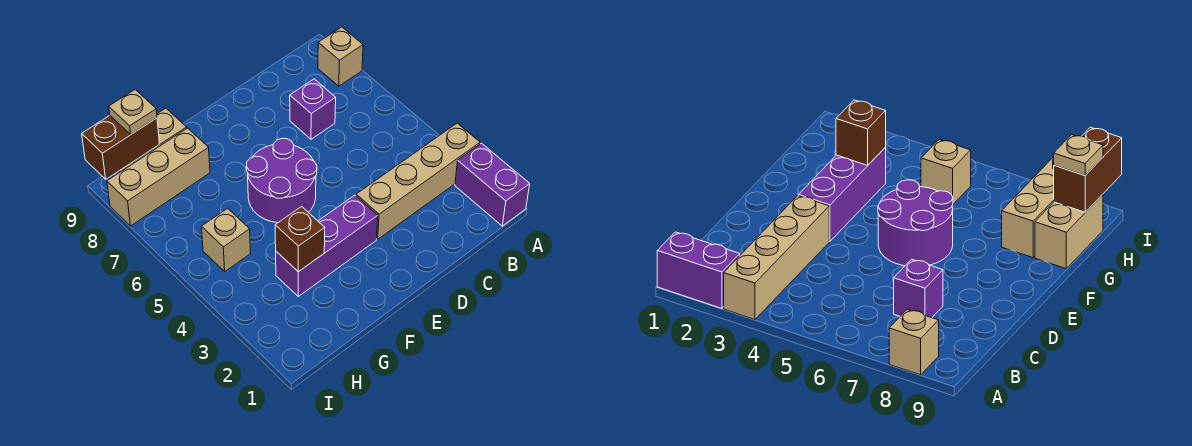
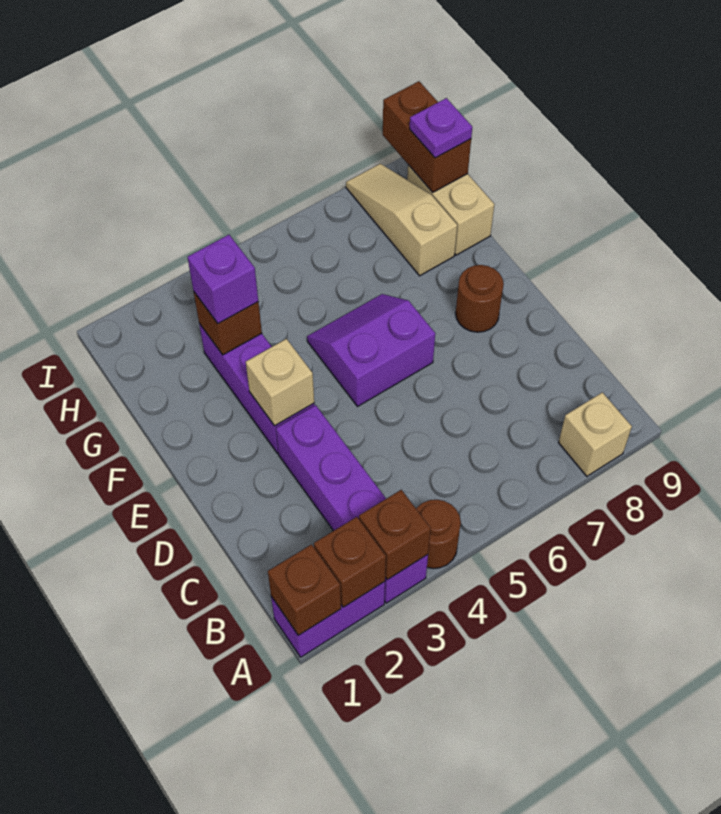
none -> brown brick A1 level 2
none -> brown brick A2 level 2
tan brick A3:D3 level 1 -> purple brick A3:D3 level 1
none -> brown brick A3 level 2
none -> brown round brick A4 level 1
purple brick C7 level 1 -> purple brick G3 level 3
purple round brick E5:F6 level 1 -> purple slope E5:F6 level 1 top E
none -> brown round brick E8 level 1
tan brick G8:I8 level 1 -> tan slope G8:I8 level 1 top G
tan brick H5 level 1 -> tan brick E3 level 2
tan plate H9 level 3 -> purple plate H9 level 3

